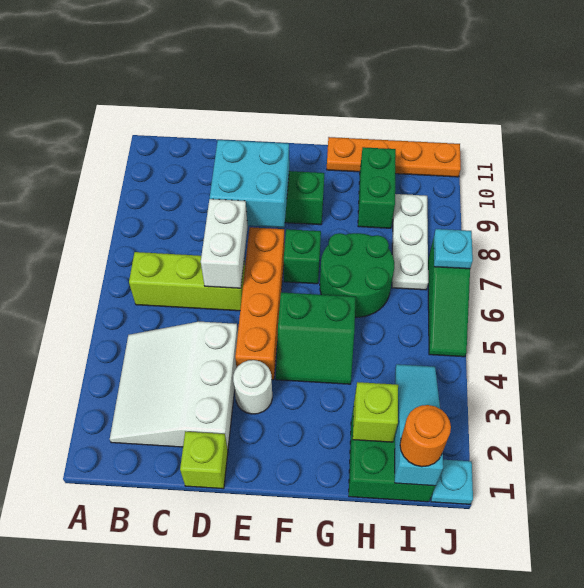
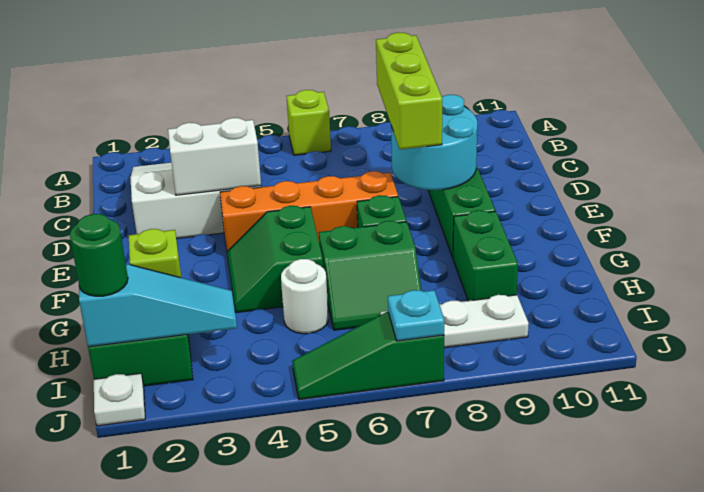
lime brick B6:D6 level 1 -> lime brick C8:E8 level 3
lime brick D1 level 1 -> lime brick A6 level 1
white brick D6:D7 level 2 -> white brick D3:D4 level 2
cyan brick D8:E9 level 2 -> cyan round brick D8:E9 level 2
white round brick E3 level 1 -> white round brick H5 level 1
green round brick G6:H7 level 1 -> green slope G6:H7 level 1 top G
orange plate G11:J11 level 1 -> none
green brick H9:H10 level 1 -> green brick G9:H9 level 1
orange round brick I1 level 3 -> green round brick I1 level 3
cyan plate J1 level 1 -> white plate J1 level 1

